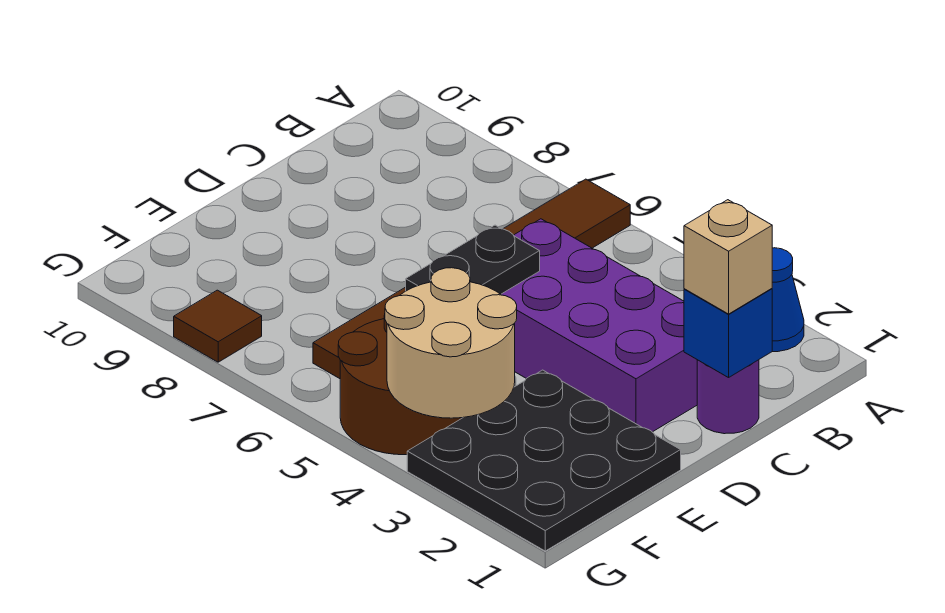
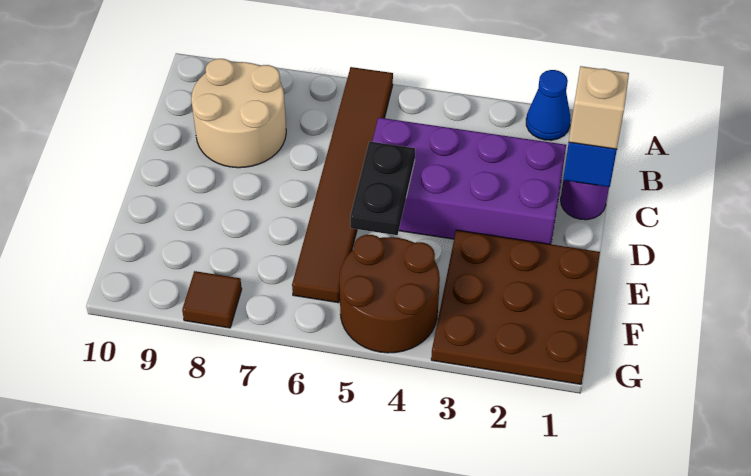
black plate E1:G3 level 1 -> brown plate E1:G3 level 1
tan round brick F3:G4 level 2 -> tan round brick B8:C9 level 1

